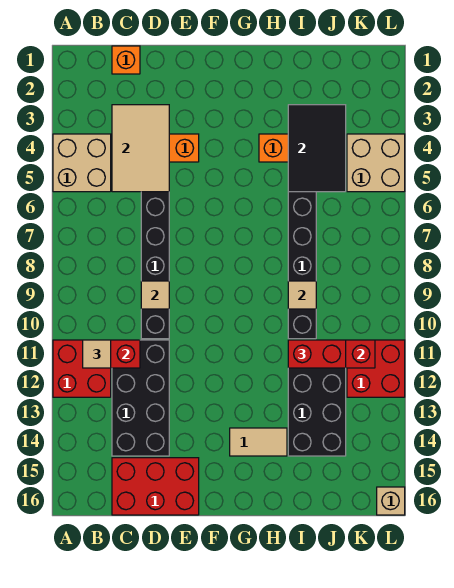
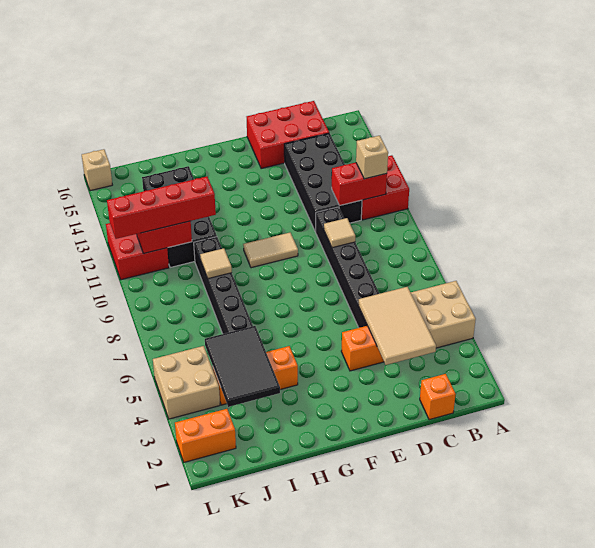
tan tile B11 level 3 -> tan brick B11 level 3
tan tile G14:H14 level 1 -> tan tile F10:G10 level 1
red brick I11:J11 level 3 -> red brick I11:L11 level 3
none -> orange brick K2:L2 level 1

